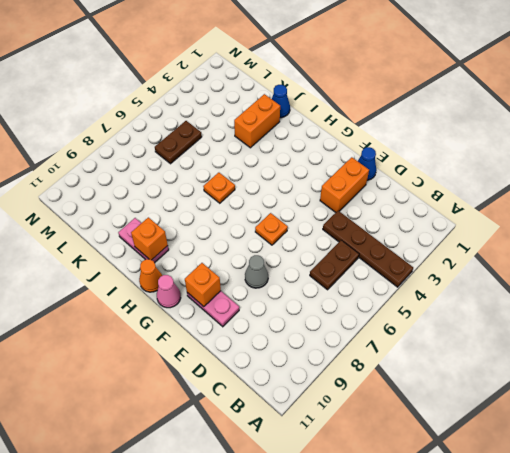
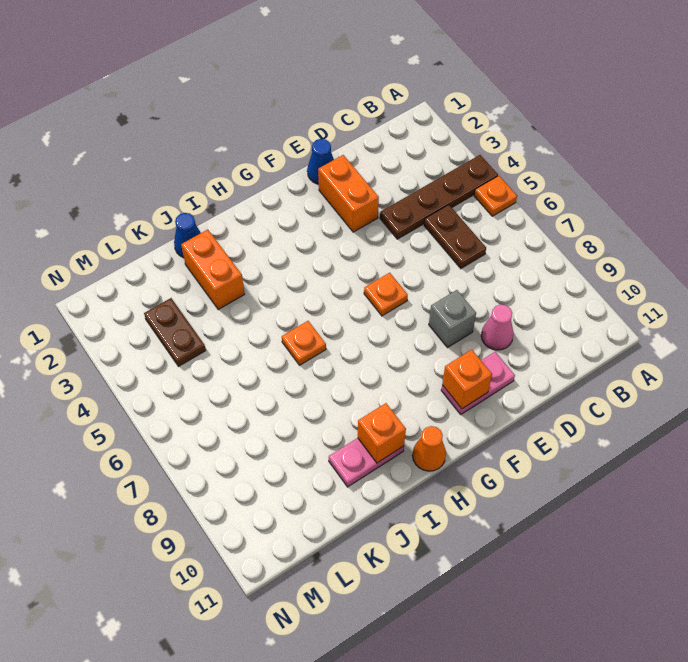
none -> orange plate A5 level 1
grey cone E8 level 1 -> grey brick E8 level 1
pink cone G11 level 1 -> pink cone D9 level 1
brown plate L5:L6 level 1 -> brown plate L3:L4 level 1

